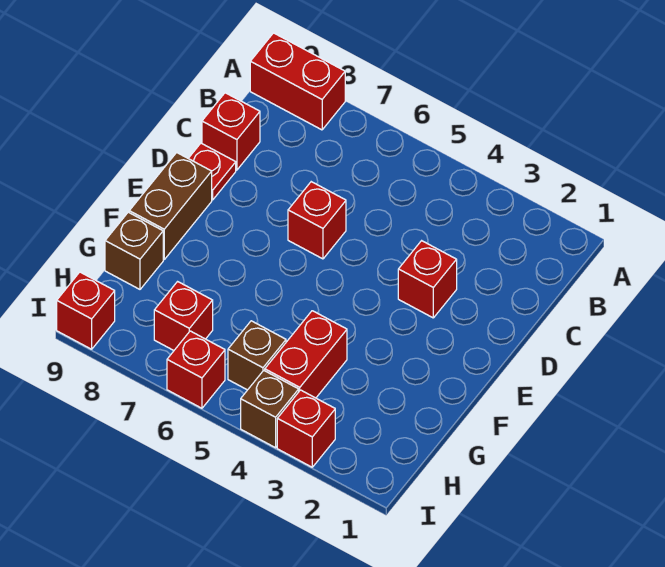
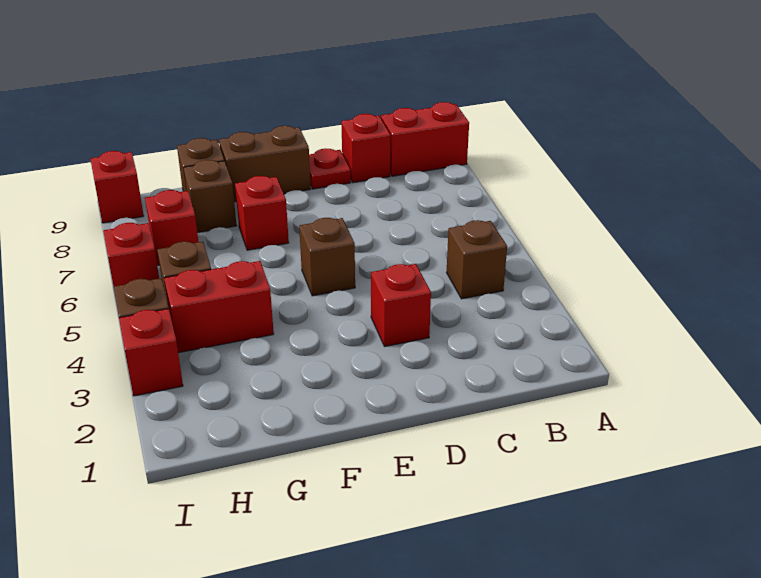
red brick A8:A9 level 1 -> red brick A9:B9 level 1
none -> brown brick B4 level 1
red brick D6 level 1 -> red brick F7 level 1
none -> brown brick E5 level 1
none -> brown brick G8 level 1

